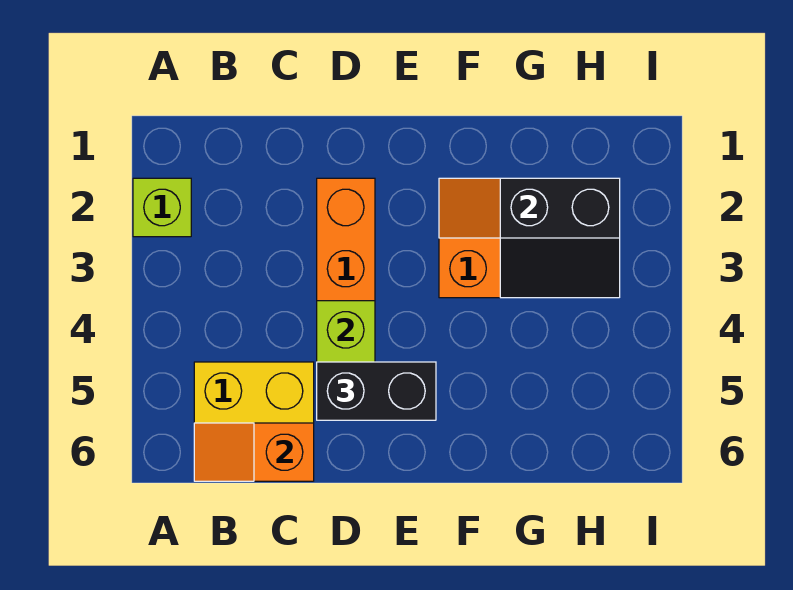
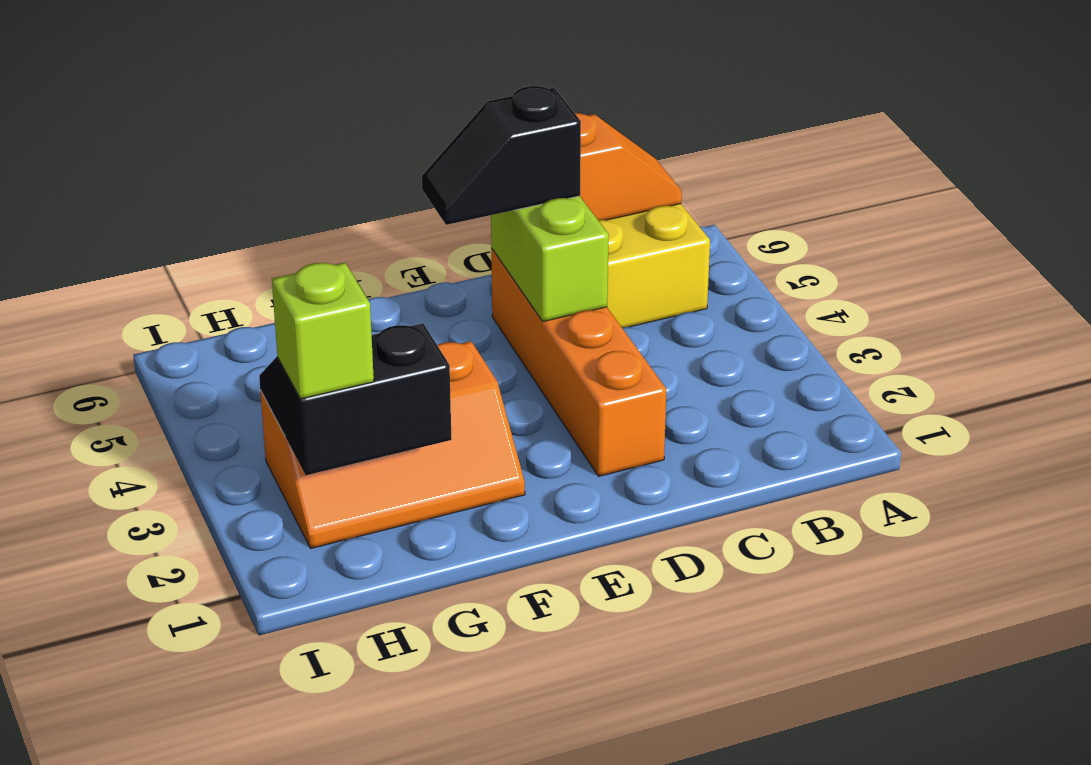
lime brick A2 level 1 -> lime brick H2 level 3
black brick D5:E5 level 3 -> black slope D5:E5 level 3 top D

